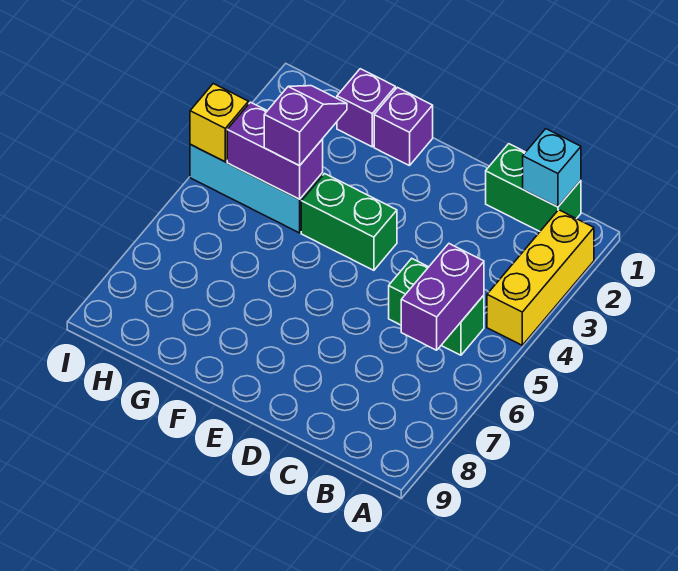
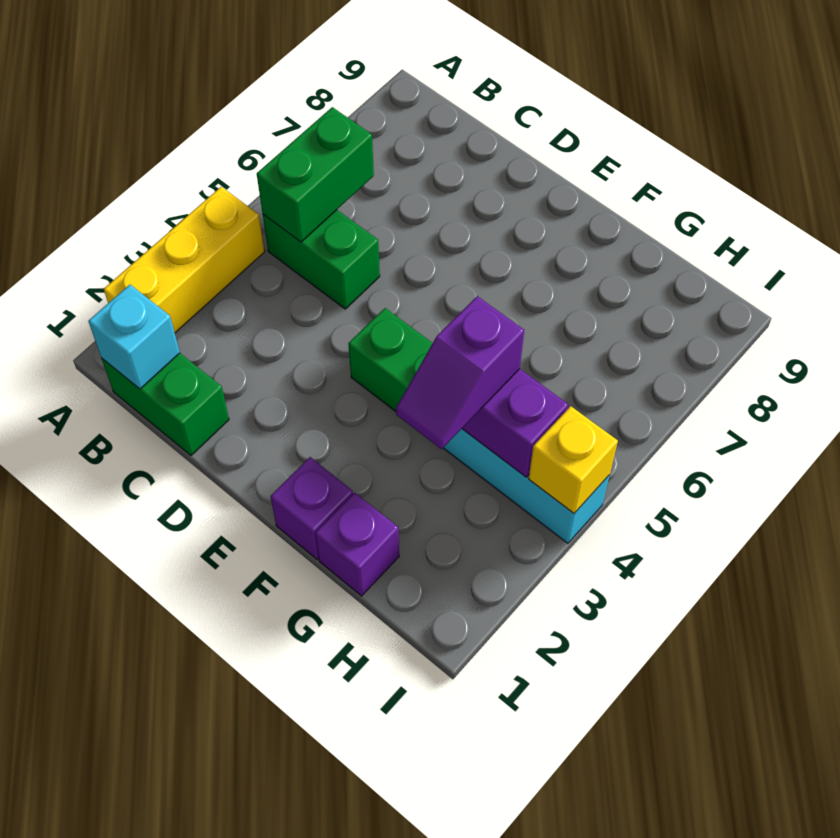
purple brick B5:B6 level 2 -> green brick B5:B6 level 2

